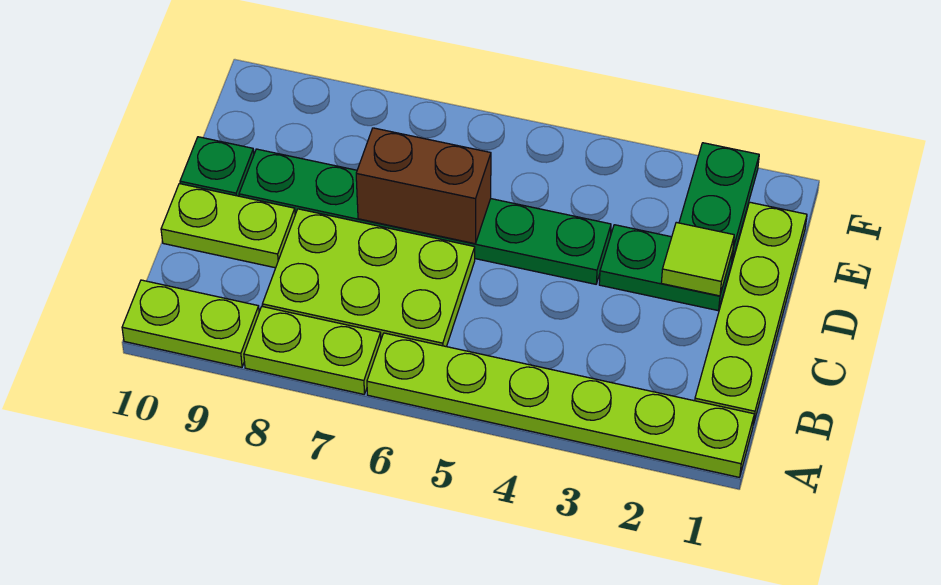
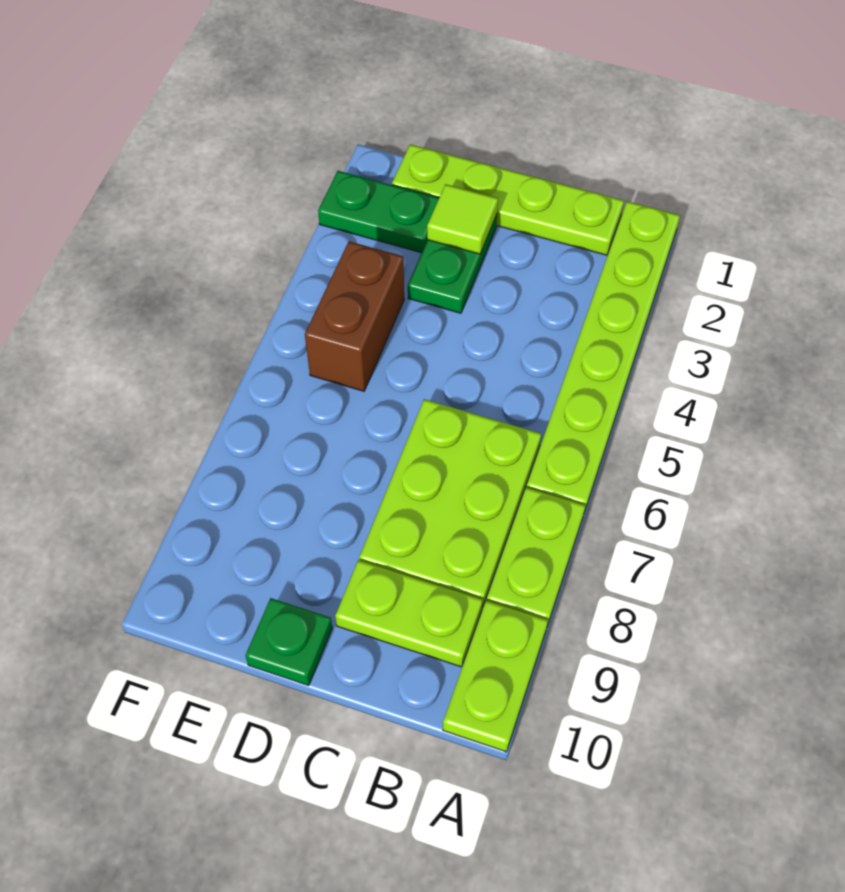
lime plate C9:C10 level 1 -> lime plate B9:C9 level 1
green plate D4:D9 level 1 -> none
brown brick D6:D7 level 2 -> brown brick E4:E5 level 1

